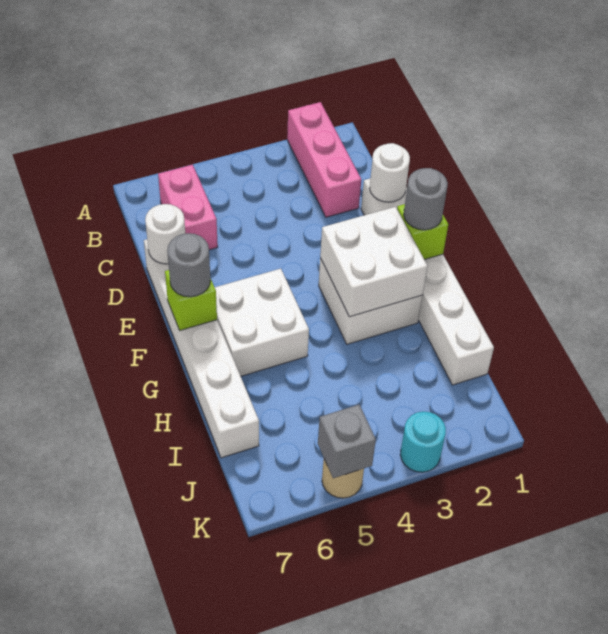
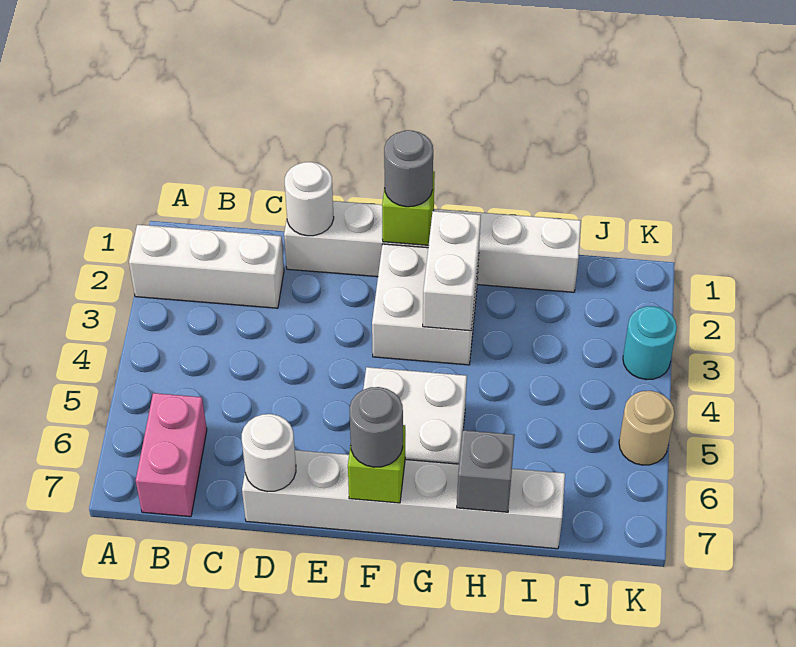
pink brick A2:C2 level 1 -> white brick A2:C2 level 1
pink brick B6:C6 level 1 -> pink brick B6:B7 level 1
white brick F2:G3 level 2 -> white brick G2:G3 level 2
grey brick K5 level 2 -> grey brick H7 level 2

